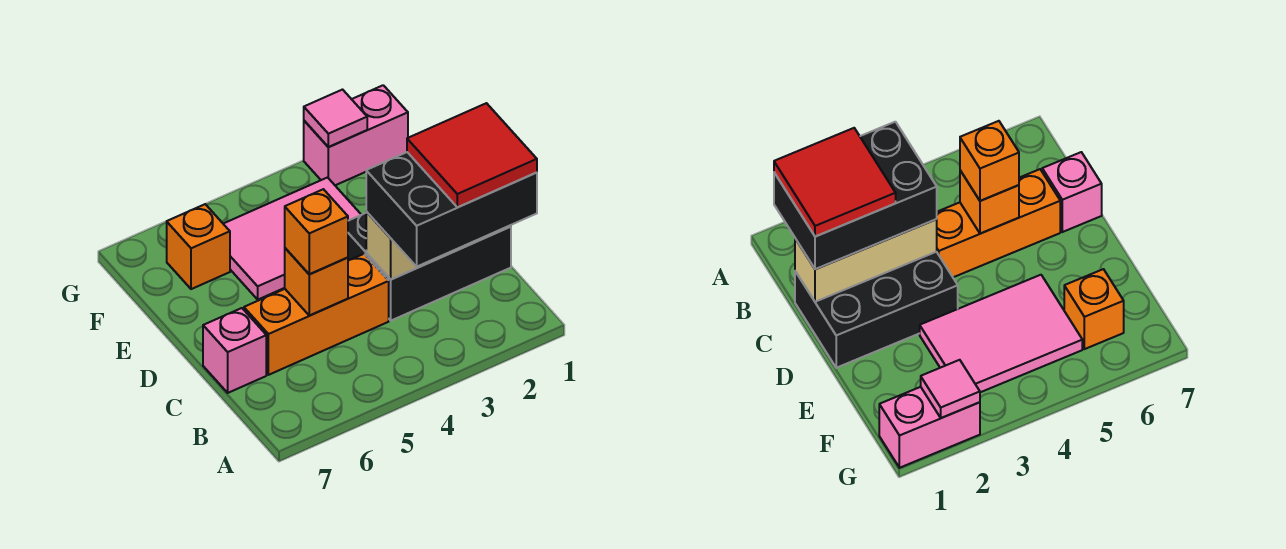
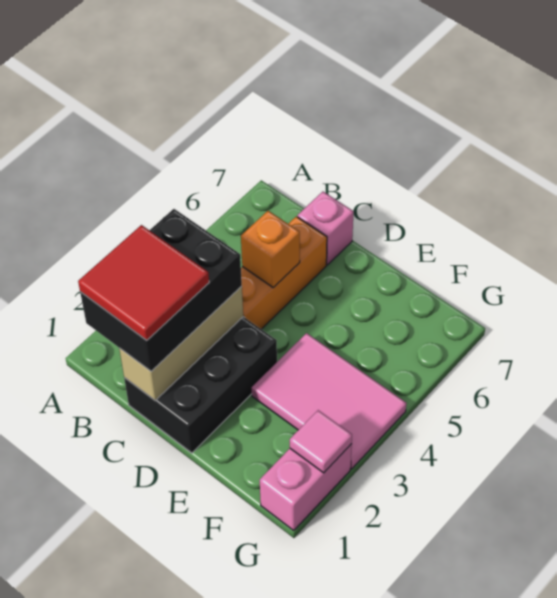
orange brick C5 level 3 -> none
pink tile E3:F5 level 1 -> pink tile E3:G4 level 1
orange brick F6 level 1 -> none

